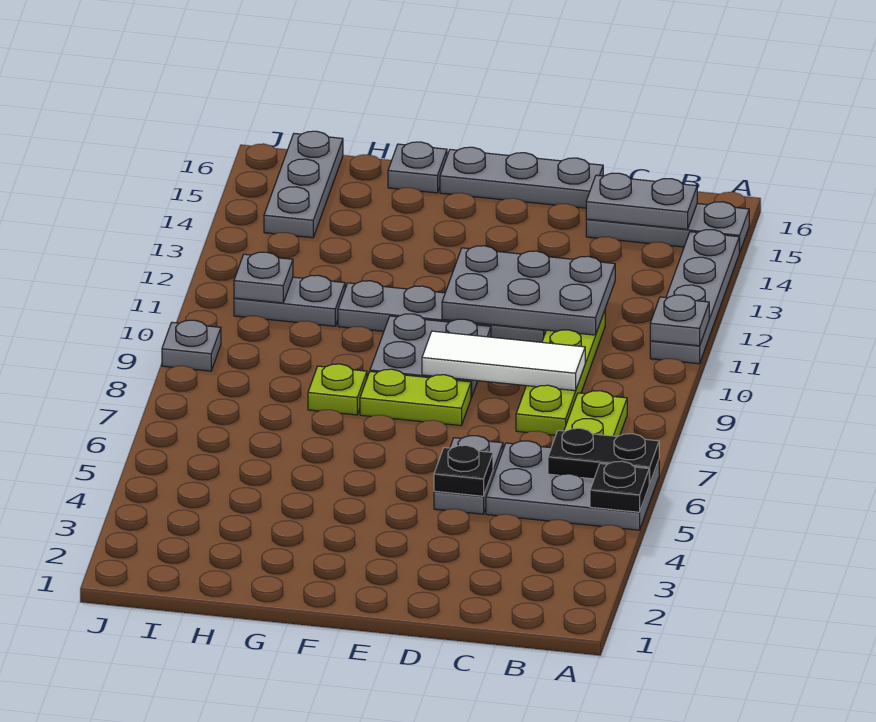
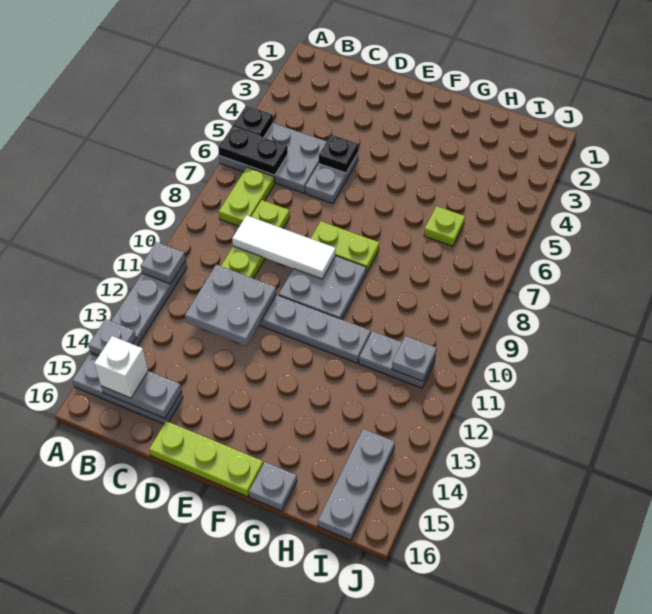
none -> white brick B15 level 3
grey plate C11:E12 level 2 -> grey plate C11:D12 level 2
grey plate D16:F16 level 1 -> lime plate D16:F16 level 1
lime plate G8 level 1 -> lime plate H6 level 1
grey plate J9 level 1 -> grey plate A14 level 2

